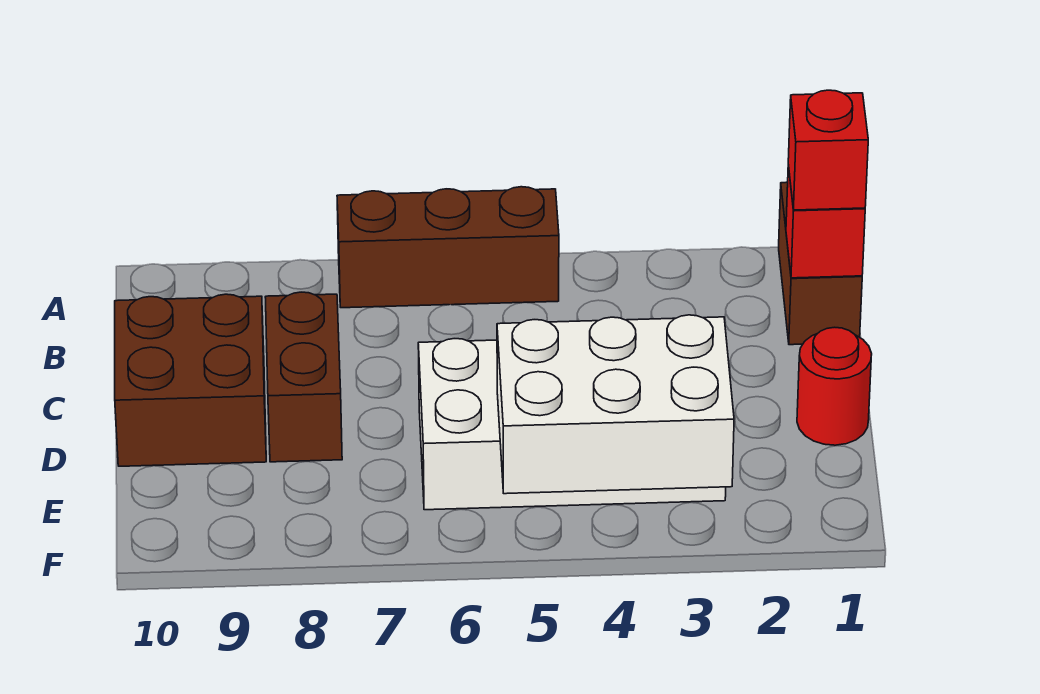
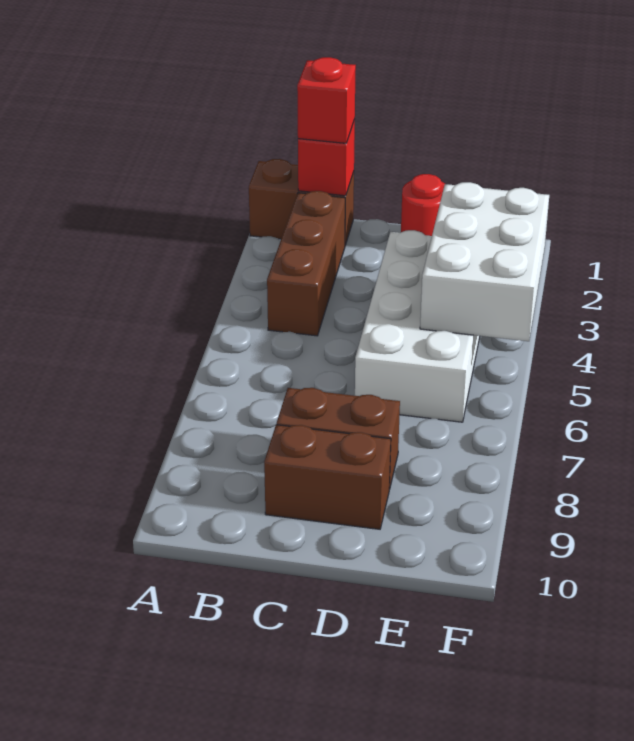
brown brick A5:A7 level 1 -> brown brick B2:B4 level 1
brown brick C9:D10 level 1 -> brown brick C9:D9 level 1

